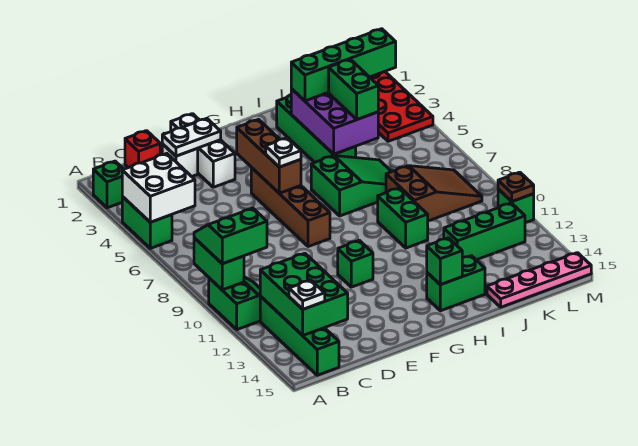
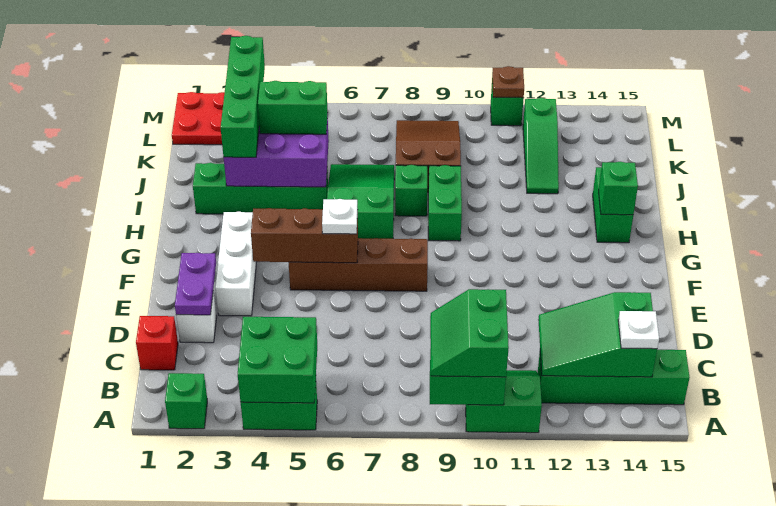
white brick A4:B5 level 2 -> green brick A4:B5 level 2
green brick B12:C14 level 2 -> green slope B12:C14 level 2 top 14
white plate D2:E2 level 2 -> purple plate D2:E2 level 2
white brick E1:E3 level 1 -> white brick E3:G3 level 1
green brick F11 level 1 -> green brick I8 level 1
green brick I9:I10 level 1 -> green brick H9:I9 level 1
green brick J12:L12 level 1 -> green slope J12:L12 level 1 top L
pink plate J15:M15 level 1 -> none

